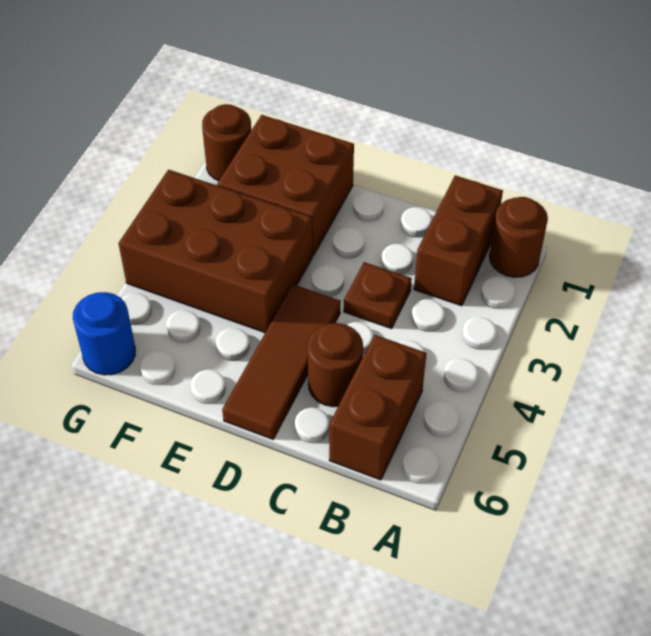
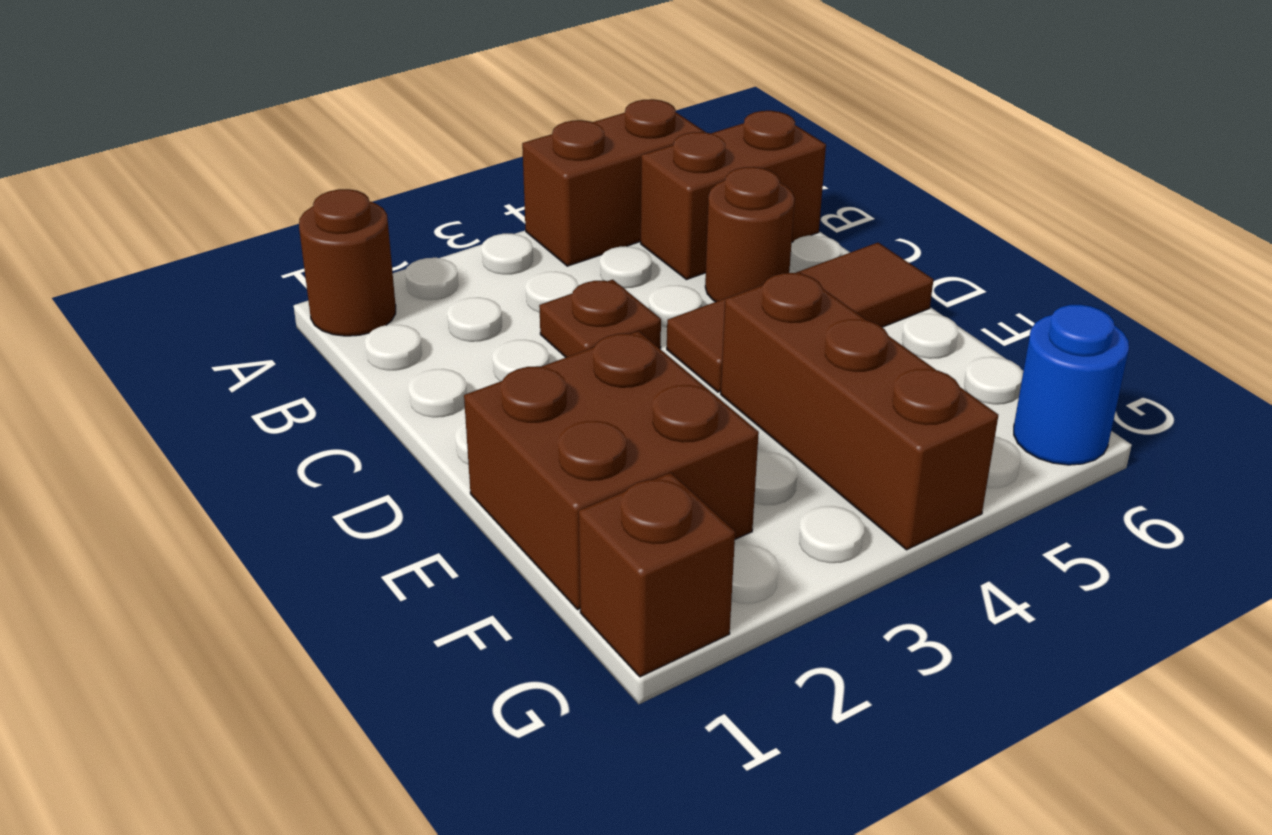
brown brick B1:B2 level 1 -> brown brick A4:A5 level 1
brown brick E3:G4 level 1 -> brown brick E4:G4 level 1
brown round brick G1 level 1 -> brown brick G1 level 1

